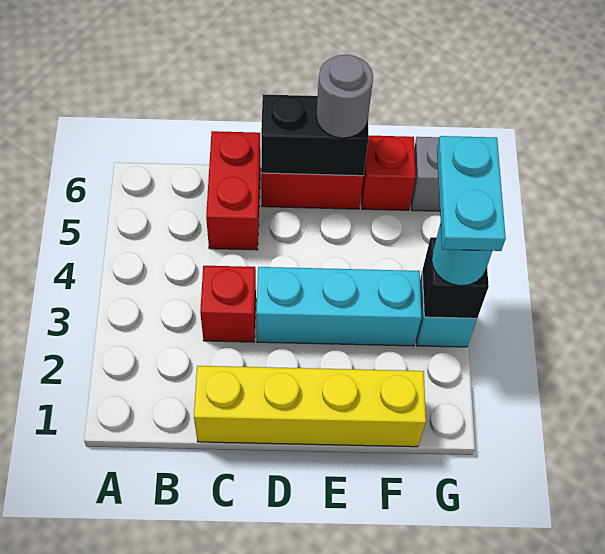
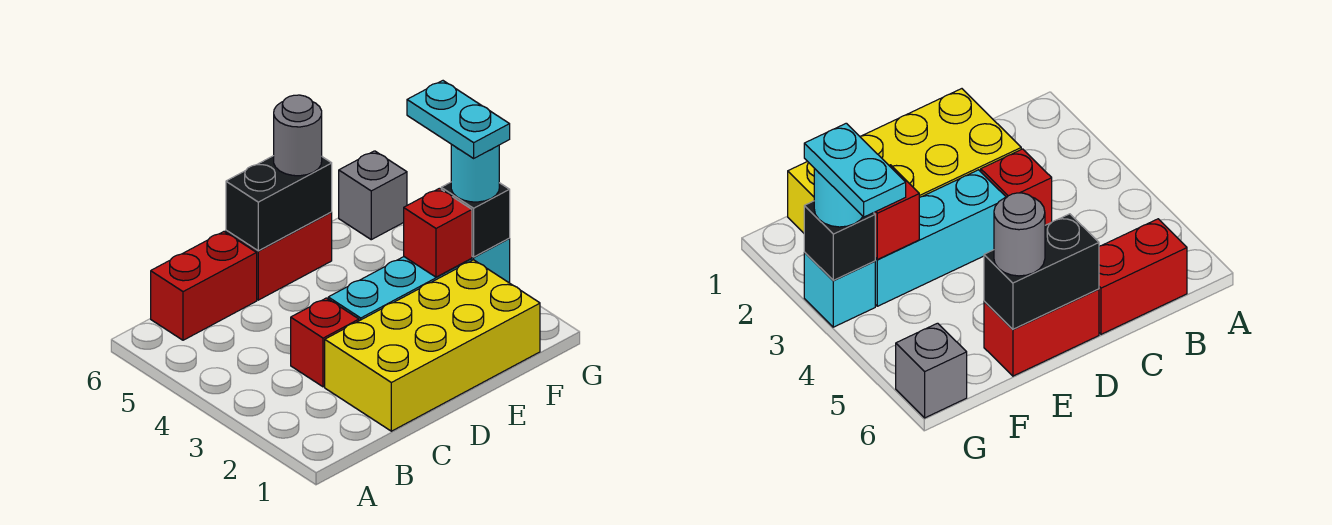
yellow brick C1:F1 level 1 -> yellow brick C1:F2 level 1
red brick C5:C6 level 1 -> red brick B6:C6 level 1
red brick F6 level 1 -> red brick F3 level 2

